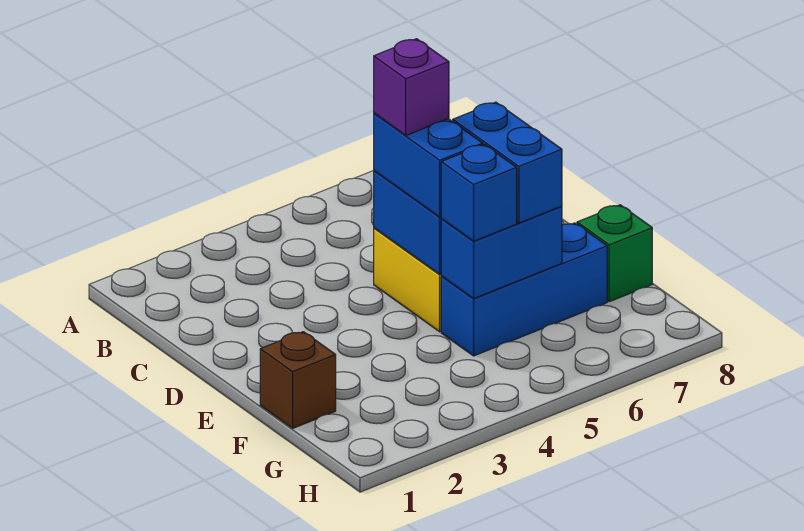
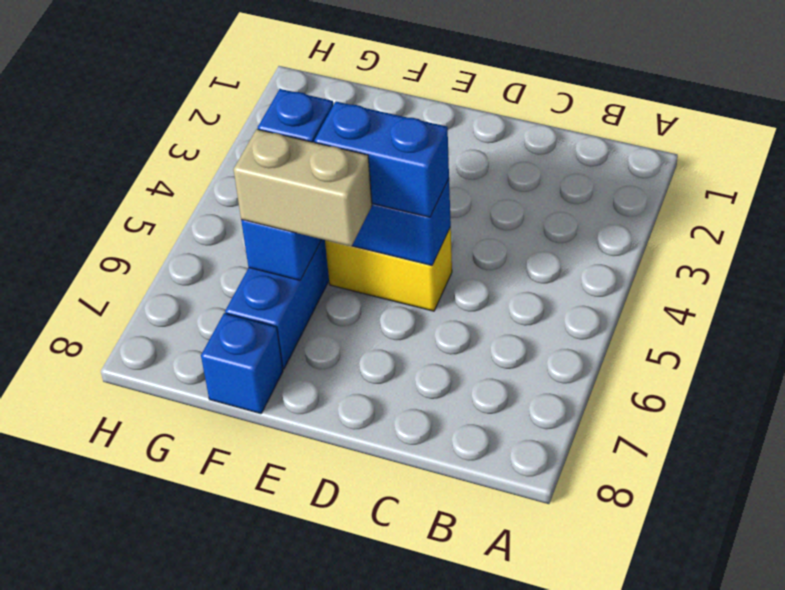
purple brick D5 level 4 -> none
blue brick E6:F6 level 3 -> tan brick E6:F6 level 3
brown brick F1 level 1 -> none
green brick F8 level 1 -> blue brick F8 level 1

